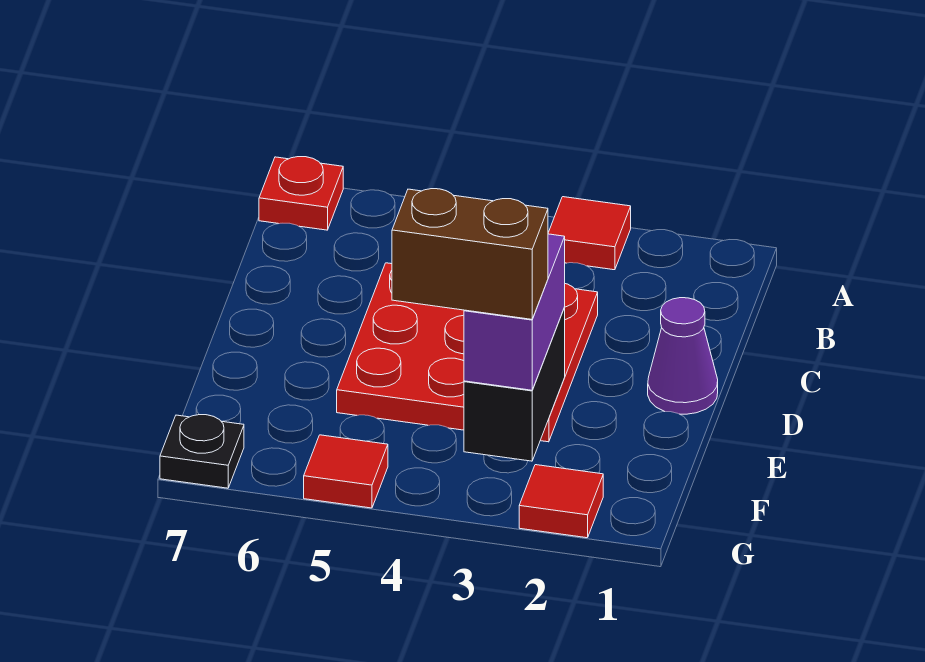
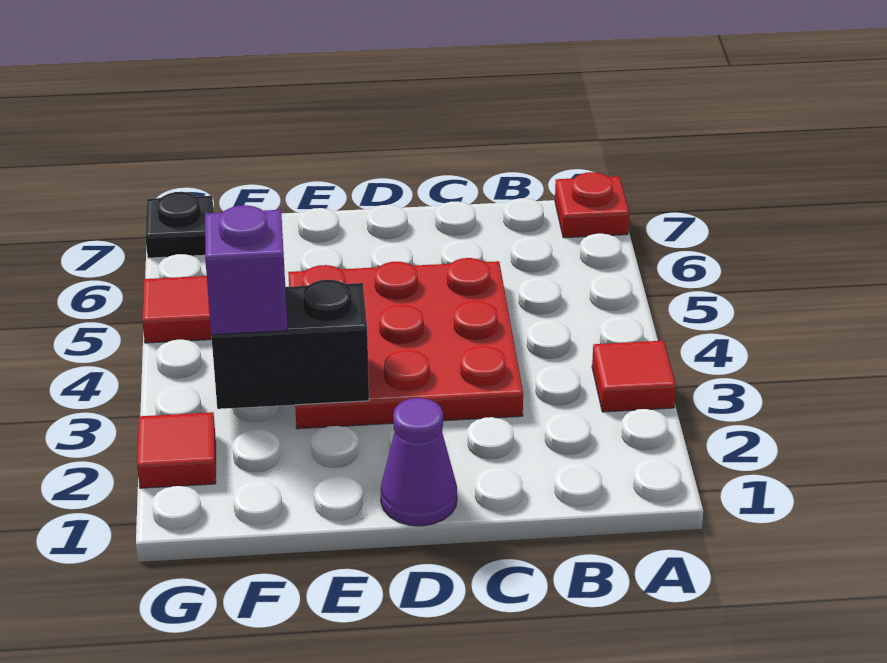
purple brick E3:F3 level 3 -> purple brick F3 level 3
brown brick F3:F4 level 4 -> none

